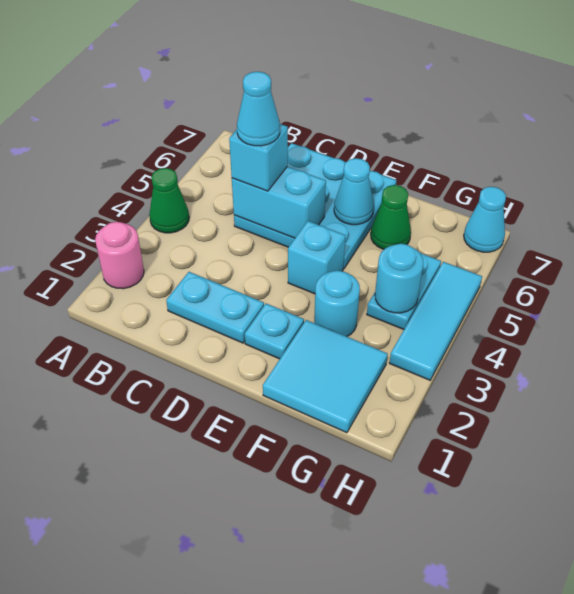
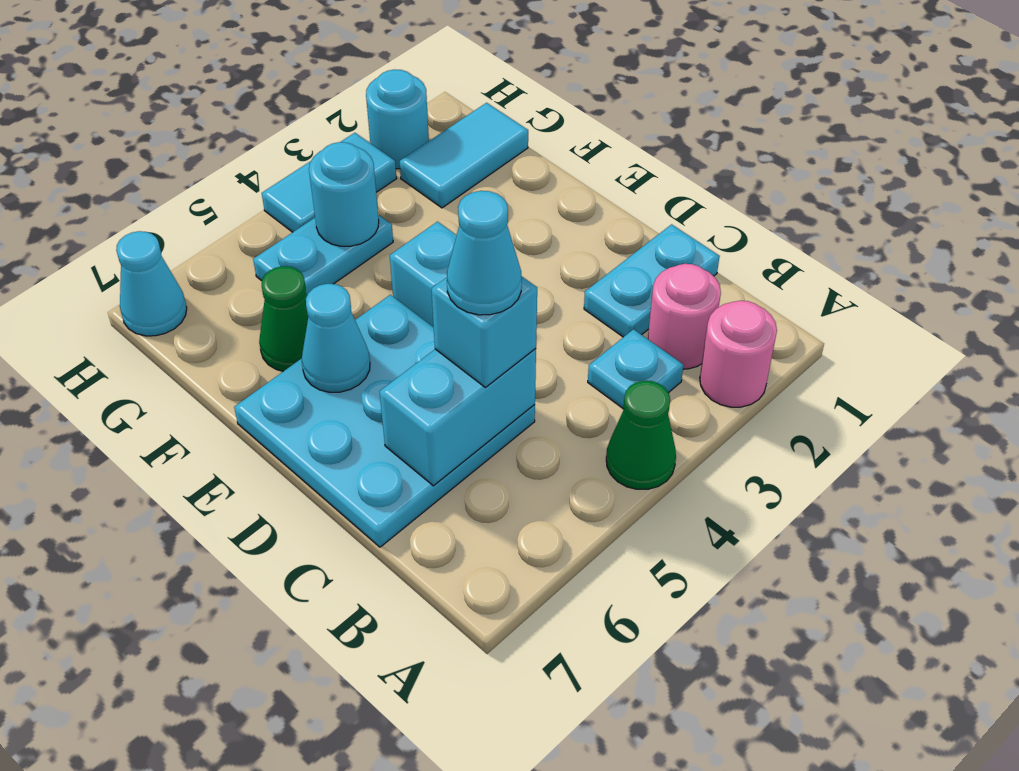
none -> pink round brick B2 level 1
cyan plate C2:D2 level 1 -> cyan plate C1:C2 level 1
cyan brick C5:D5 level 2 -> cyan brick C5:C6 level 2
cyan plate E2 level 1 -> cyan plate B3 level 1
cyan tile F1:G2 level 1 -> cyan tile G1:G2 level 1
cyan round brick F3 level 1 -> cyan round brick H2 level 1
cyan tile H3:H5 level 1 -> cyan tile H3:H4 level 1

